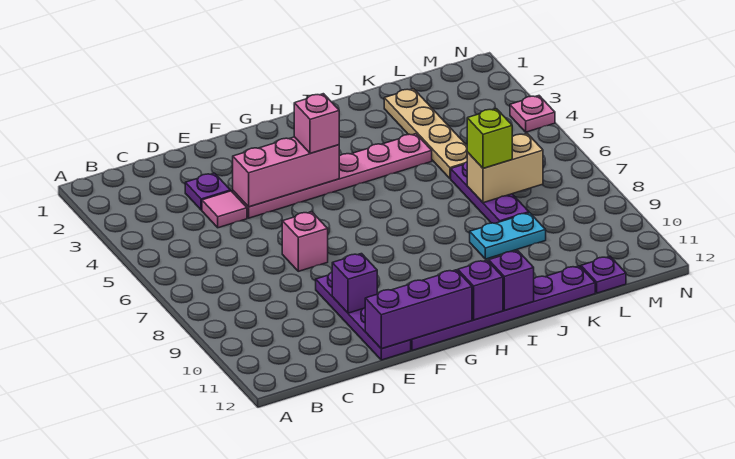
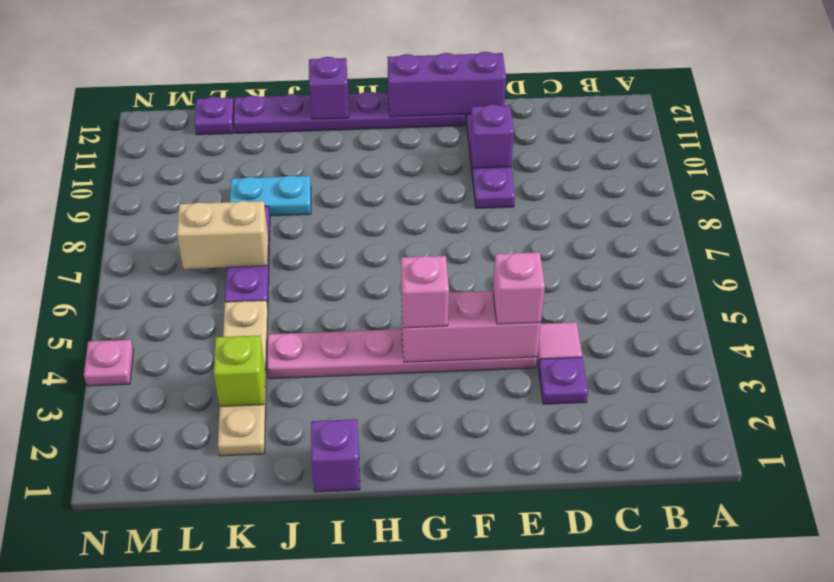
pink brick E7 level 1 -> pink brick E4 level 3
purple brick H12 level 2 -> purple brick I1 level 1
lime brick K7 level 3 -> lime brick K3 level 2

